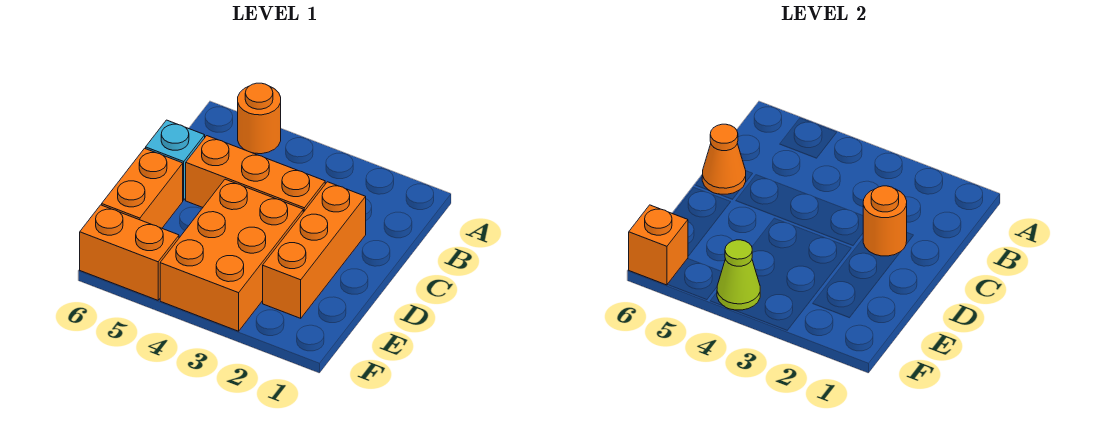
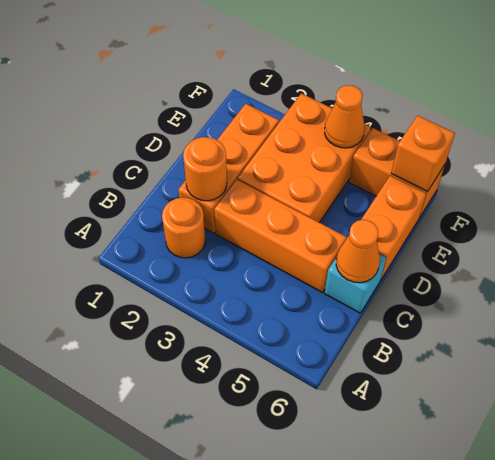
orange round brick A5 level 1 -> orange round brick B2 level 1
lime cone F4 level 2 -> orange cone F4 level 2

